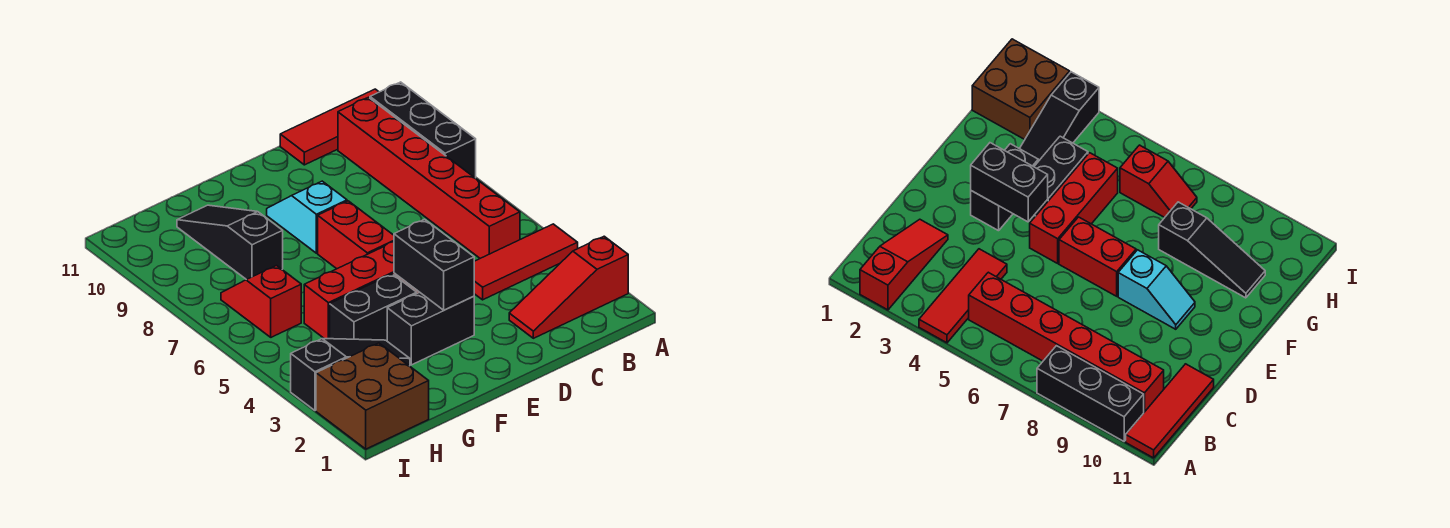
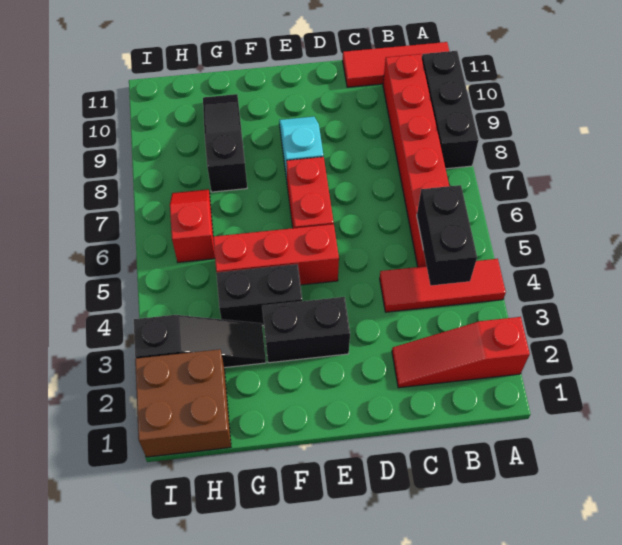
black brick E3:E4 level 2 -> black brick B4:B5 level 2

